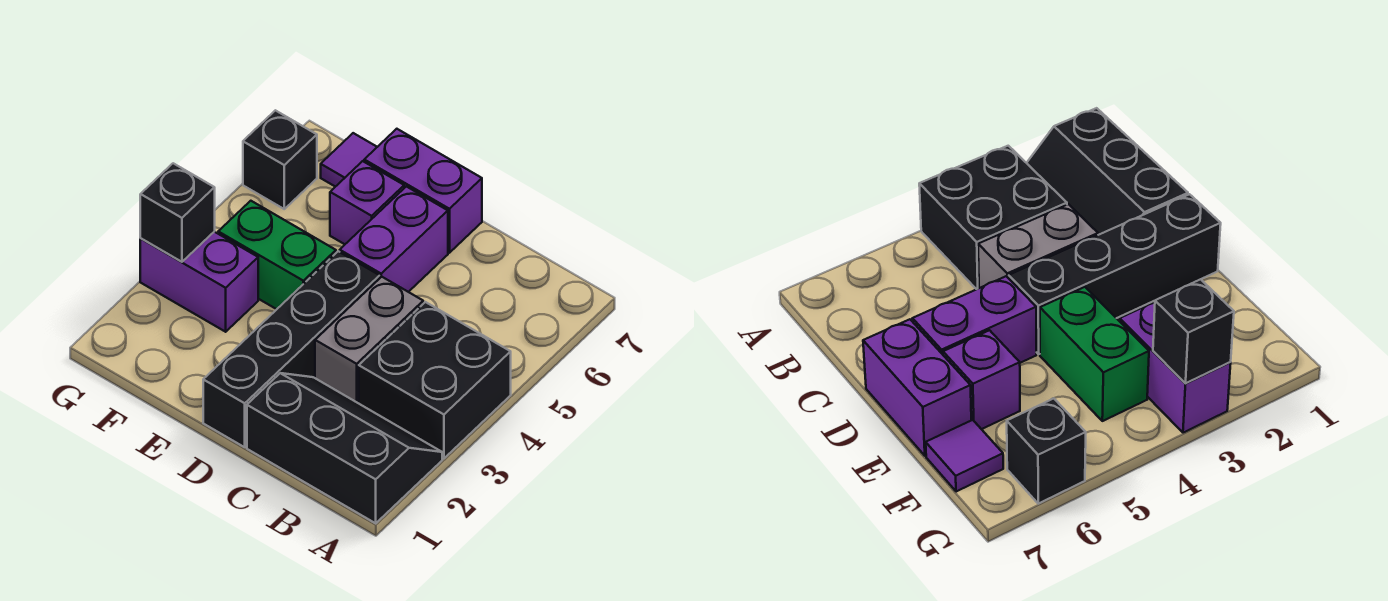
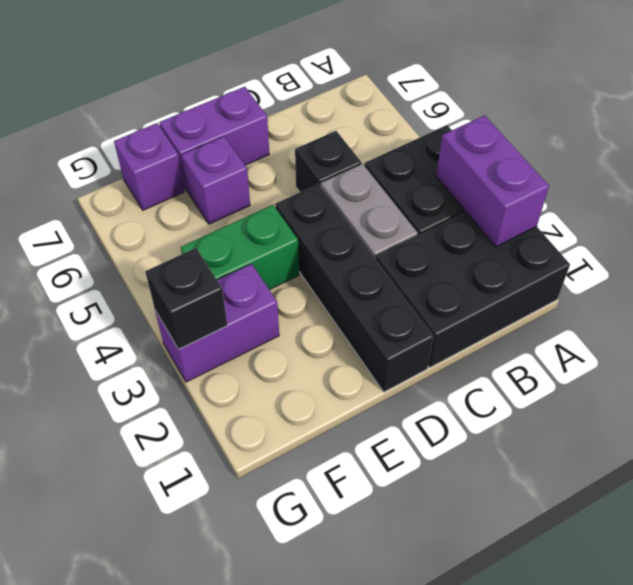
black slope A1:C2 level 1 top 1 -> black brick A1:C2 level 1
purple brick D5:D6 level 1 -> purple brick A2:A3 level 2
purple tile F7 level 1 -> purple brick F7 level 1
black brick G6 level 1 -> black brick C5 level 1

